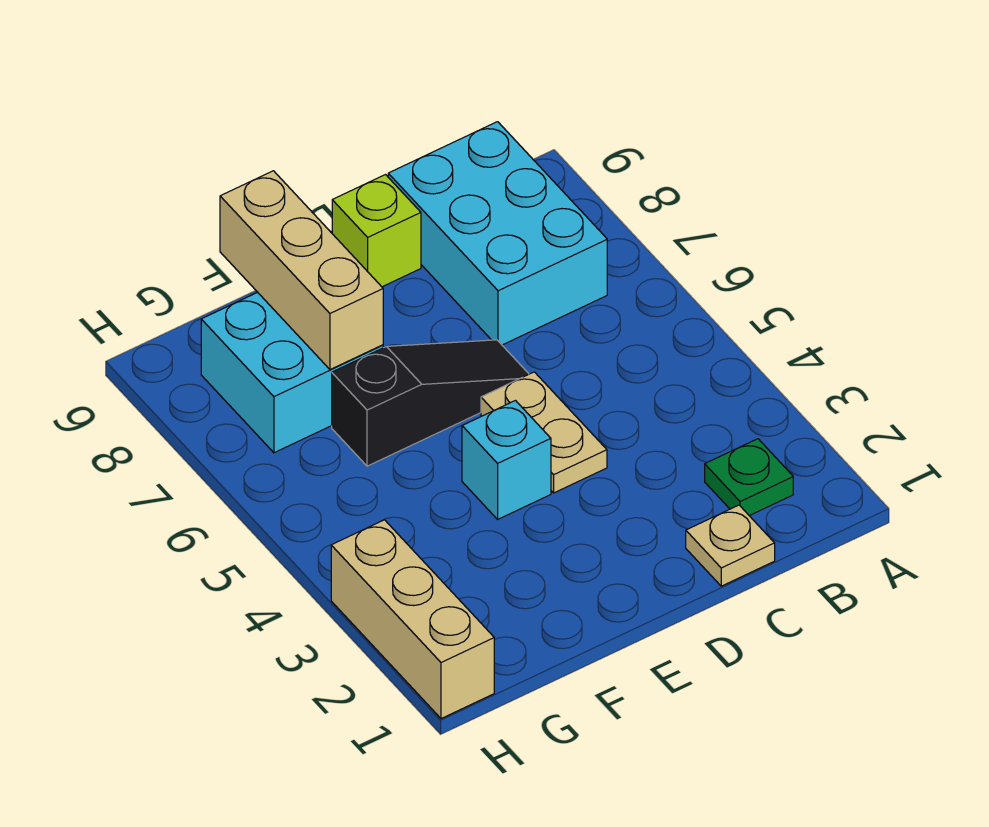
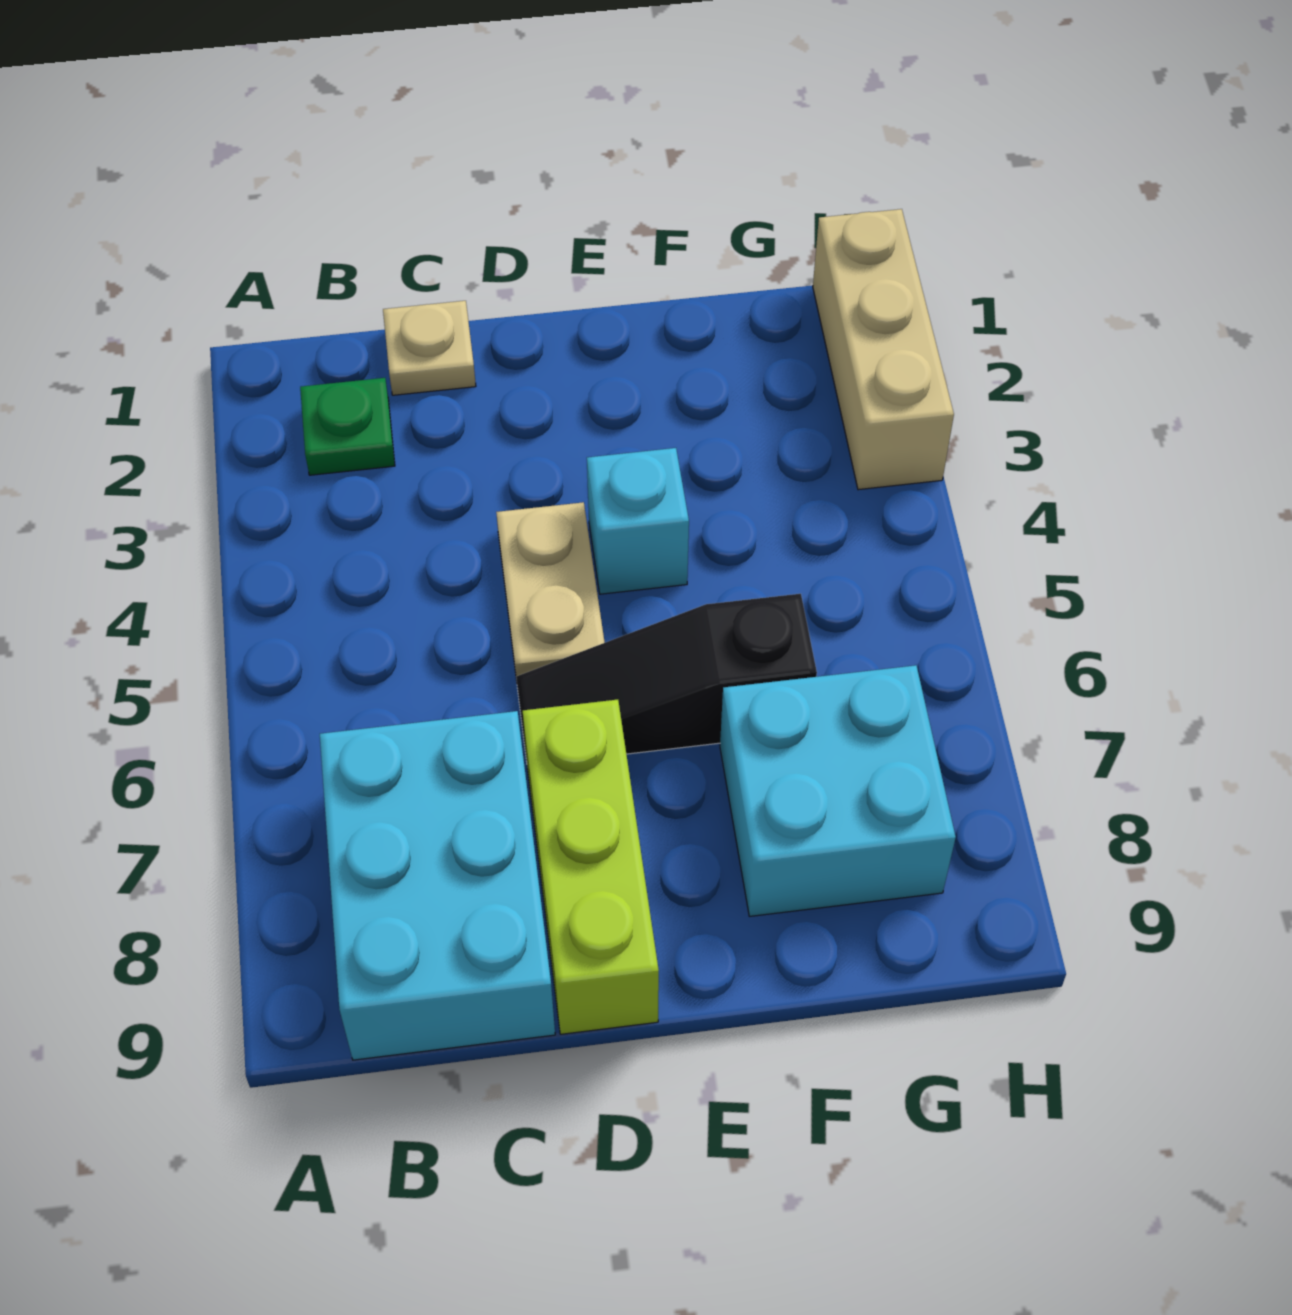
lime brick D9 level 1 -> lime brick D7:D9 level 1
tan brick F7:F9 level 2 -> none

